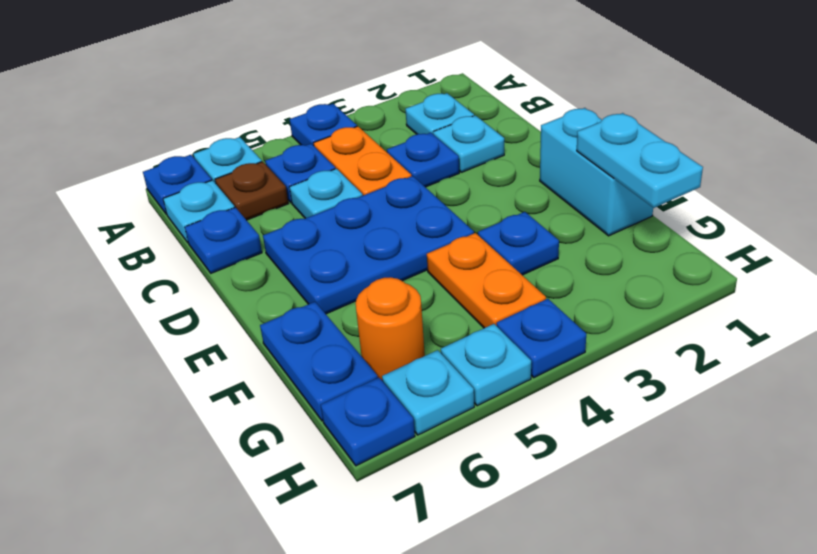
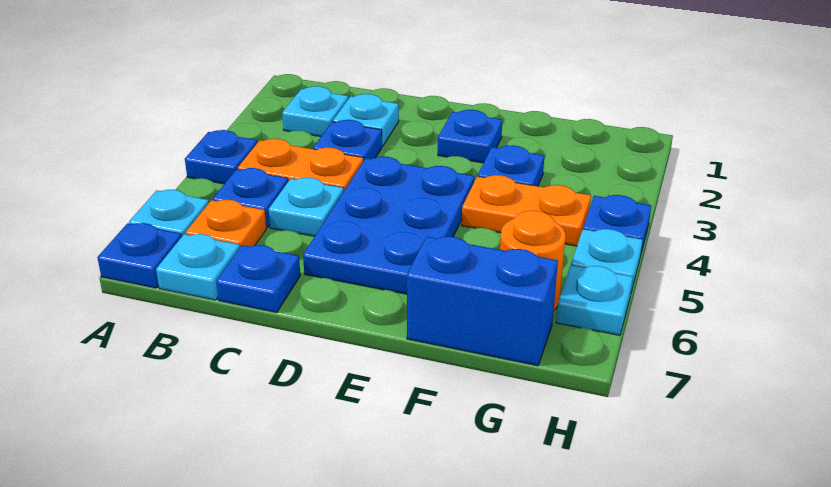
brown plate B6 level 1 -> orange plate B6 level 1
cyan brick E1:F1 level 1 -> none
cyan plate F1:G1 level 2 -> none
blue plate F7:G7 level 1 -> blue brick F7:G7 level 1
blue plate H7 level 1 -> blue plate E2 level 1

